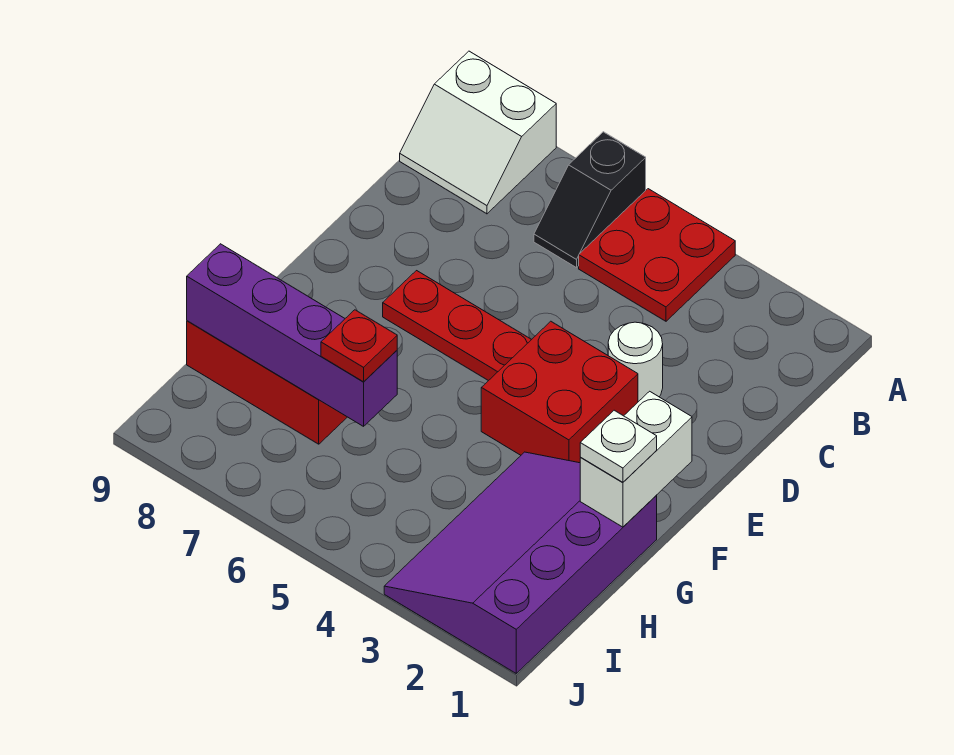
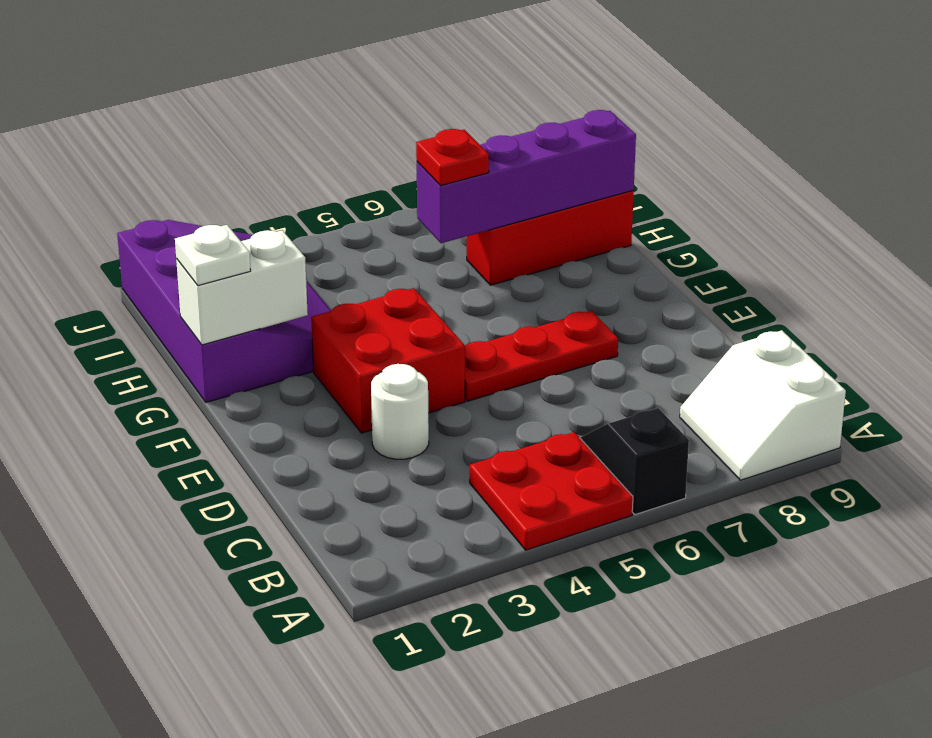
white slope A8:B9 level 1 top A -> white slope A8:B9 level 1 top 9
white brick F1:G1 level 2 -> white brick G1:G2 level 2

